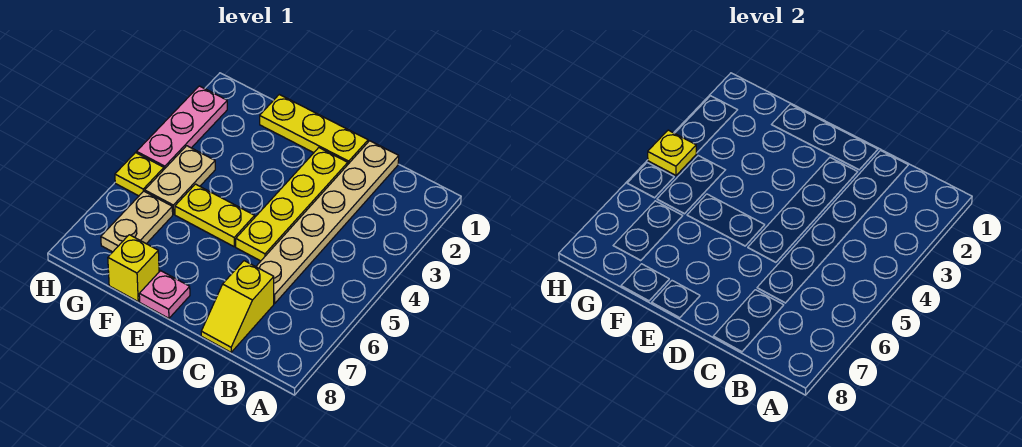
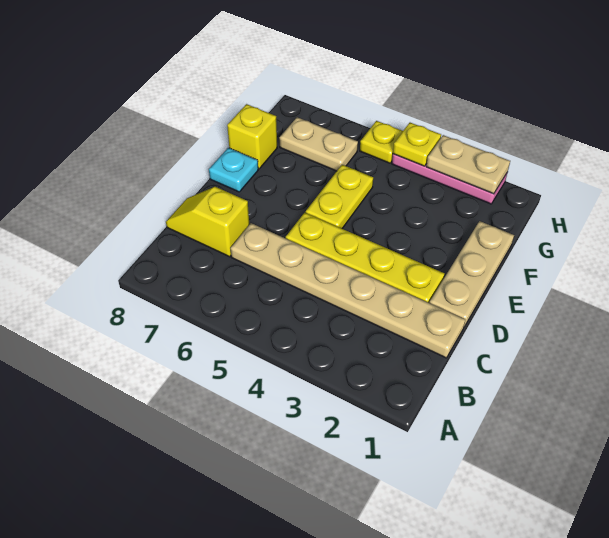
yellow plate D1:F1 level 1 -> tan plate D1:F1 level 1
pink plate E8 level 1 -> cyan plate E8 level 1
tan plate G4:G5 level 1 -> tan plate H2:H3 level 2

